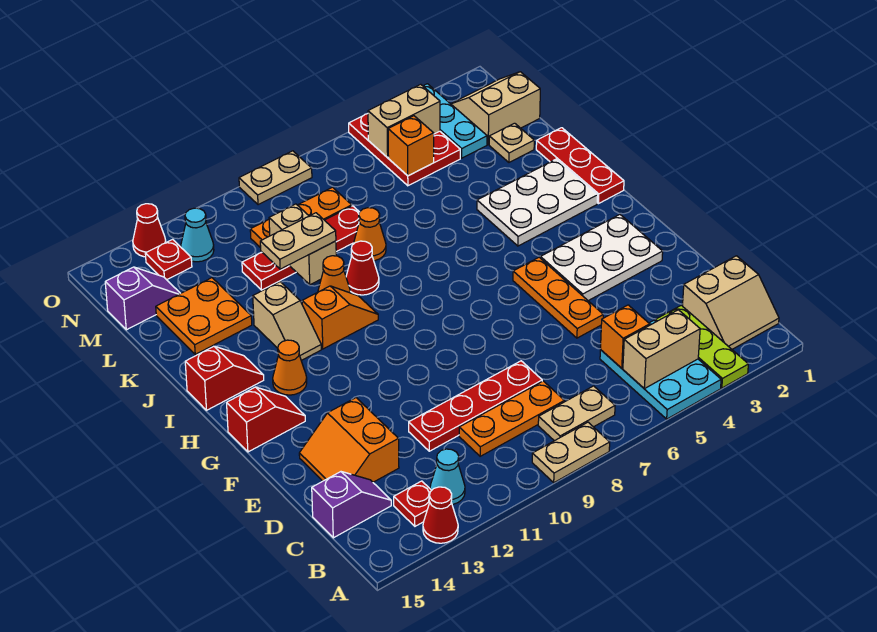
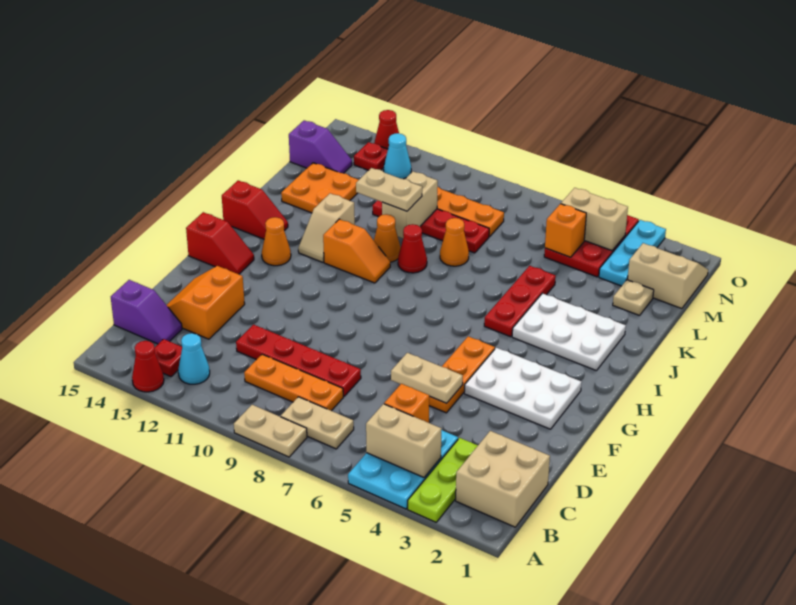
tan slope B1:C2 level 1 top C -> tan brick B1:C2 level 1
red plate I1:K1 level 1 -> red plate I5:K5 level 1
tan plate O8:O9 level 1 -> tan plate E5:E6 level 2

